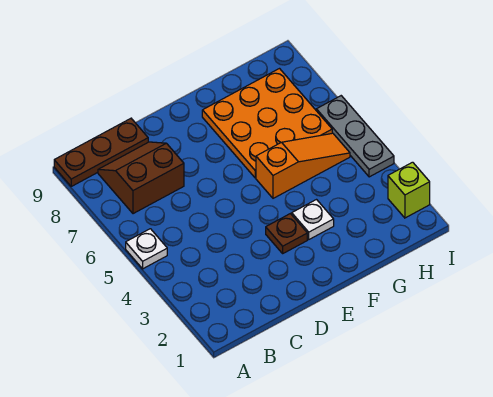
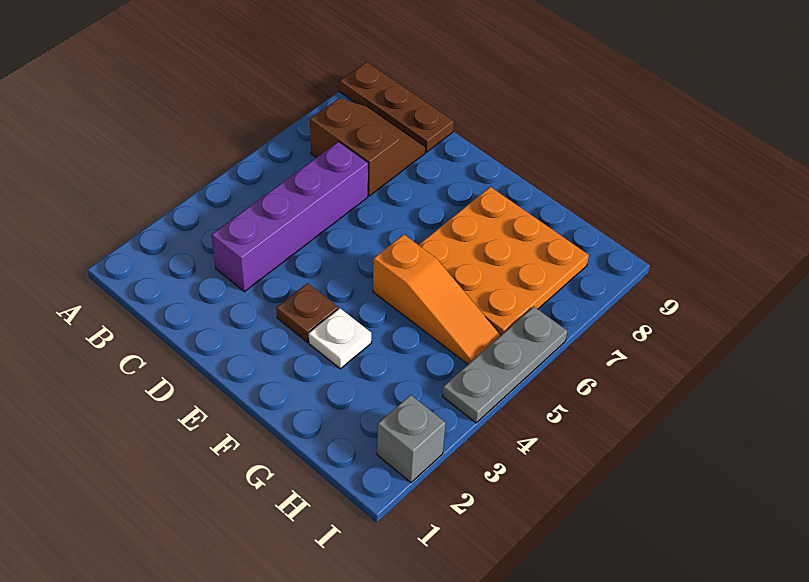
white plate A5 level 1 -> none
none -> purple brick C3:C6 level 1
lime brick I2 level 1 -> grey brick I2 level 1

